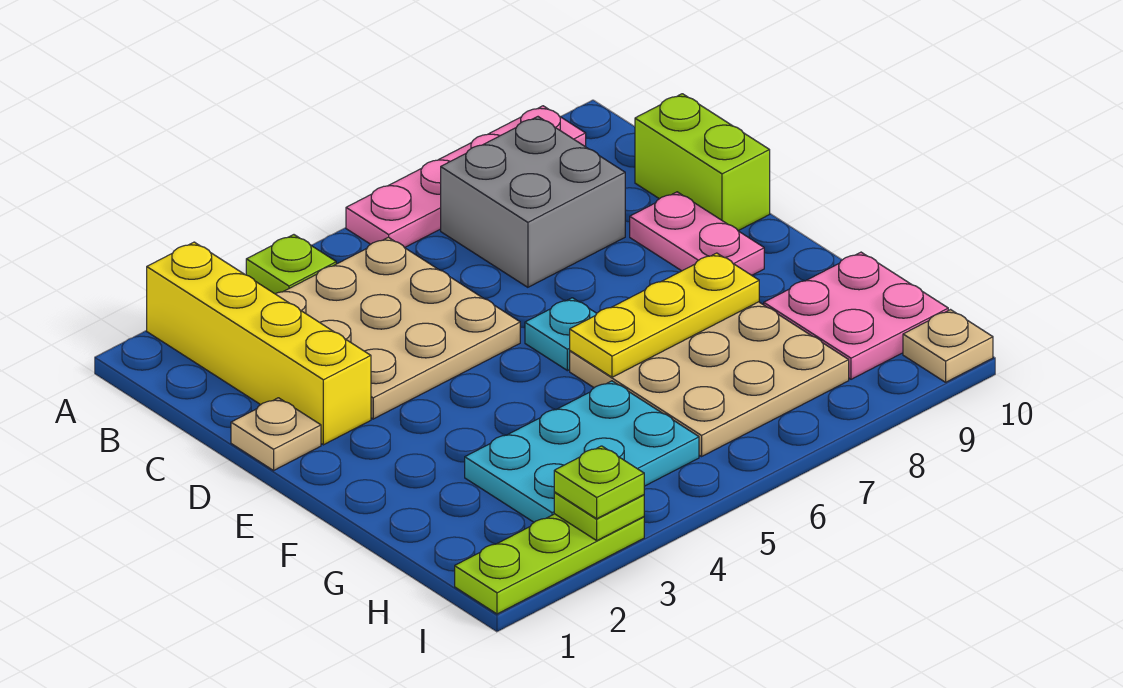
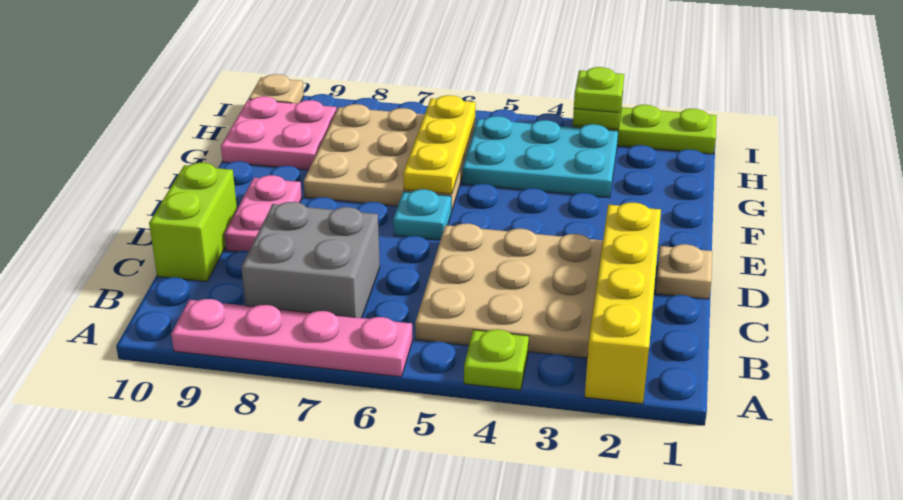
yellow plate F6:F8 level 2 -> yellow plate F6:H6 level 2

